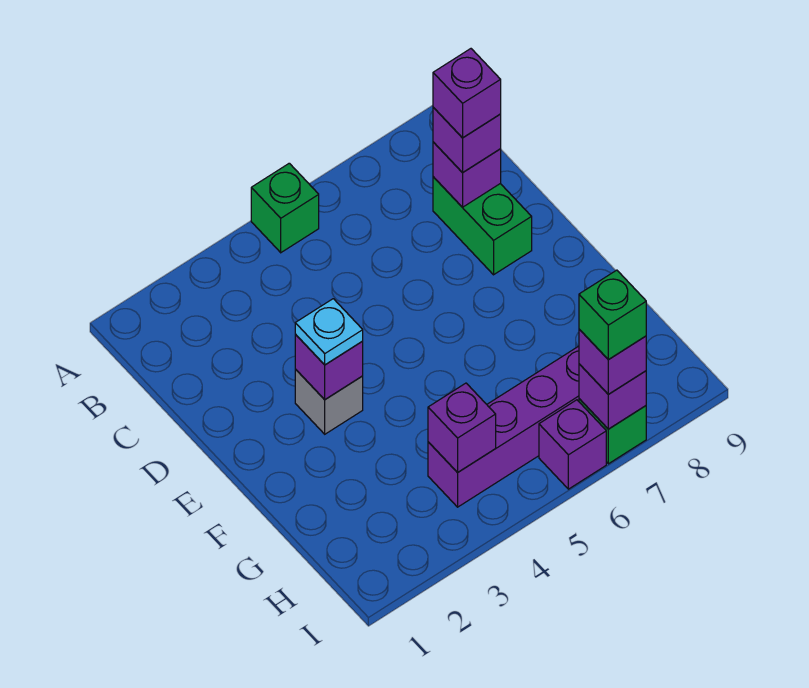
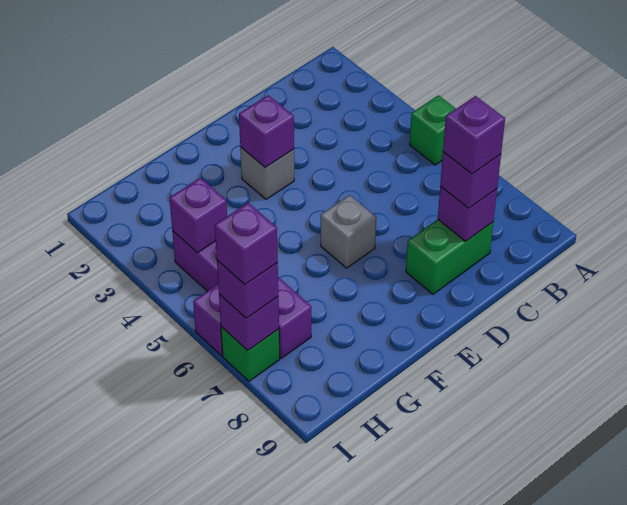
cyan plate E3 level 3 -> none
none -> grey brick E6 level 1
green brick I7 level 4 -> purple brick I7 level 4

